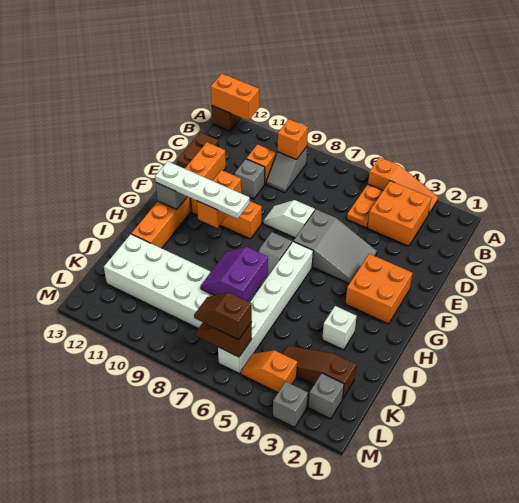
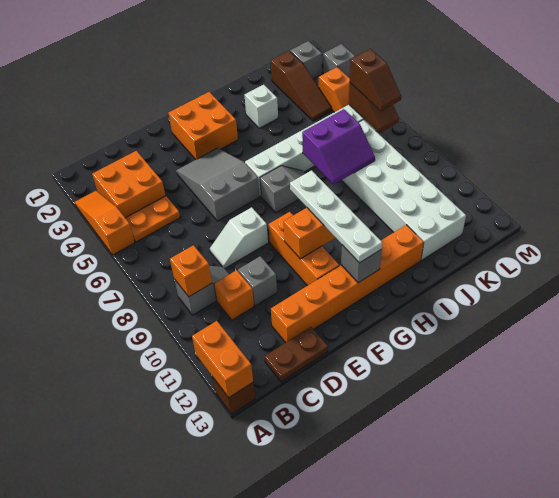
white slope E7:E8 level 1 top 7 -> white slope D8:E8 level 1 top E

